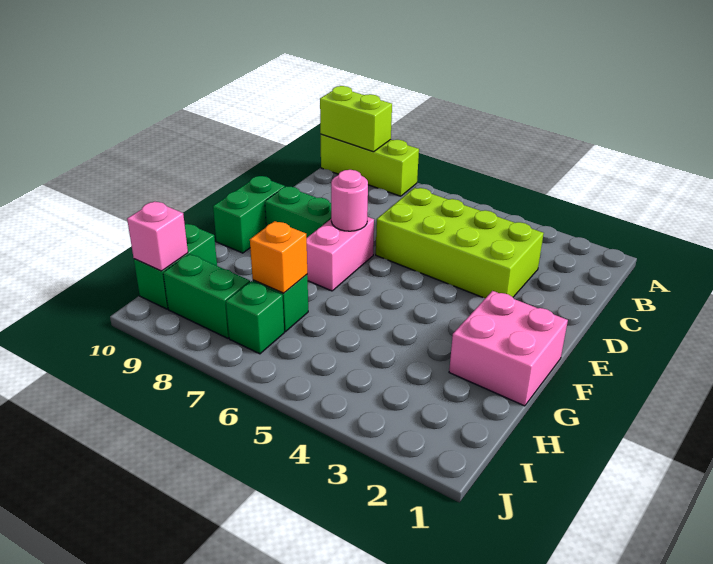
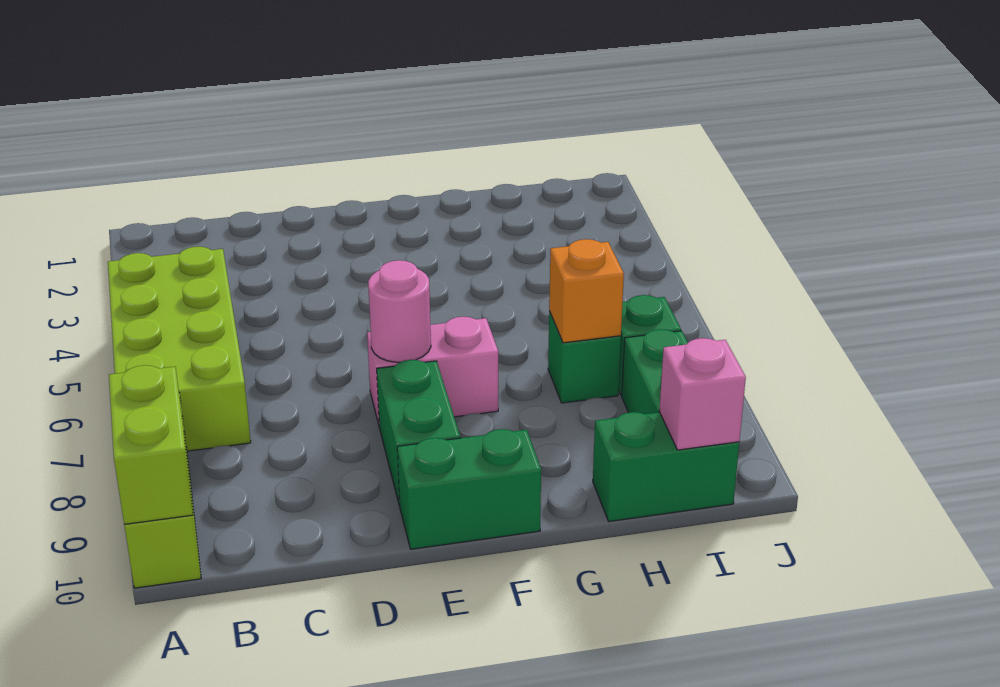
lime brick C3:D6 level 1 -> lime brick A4:B7 level 1
pink brick F1:G2 level 1 -> none

